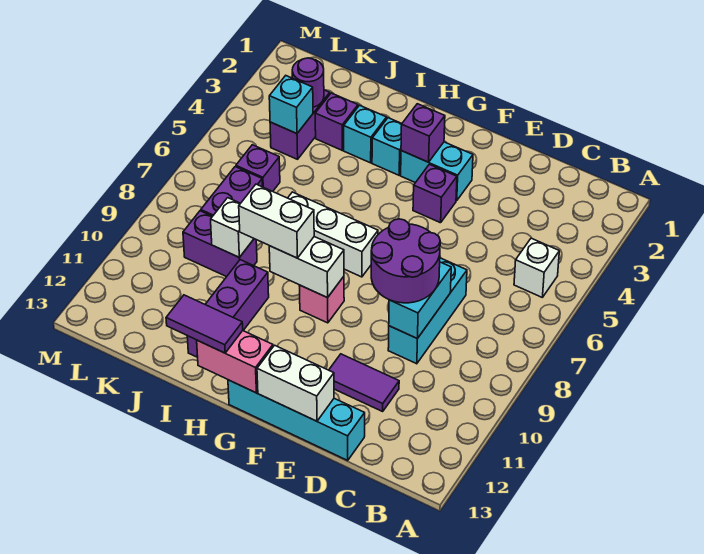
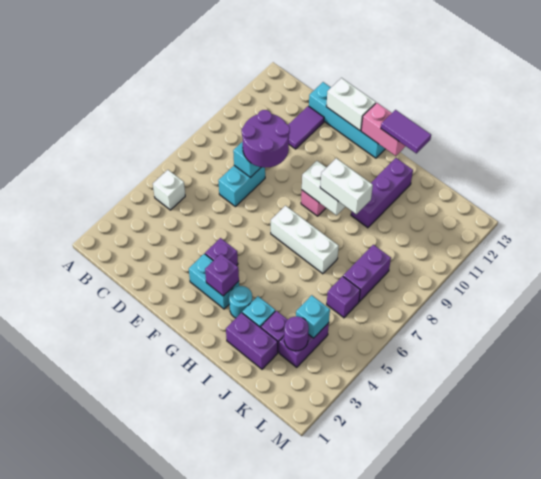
cyan brick D7:D9 level 1 -> cyan brick D7:D8 level 1
purple tile D11:E11 level 1 -> purple tile D11:D12 level 1
cyan brick H3 level 1 -> cyan round brick H3 level 1
purple brick J9:K9 level 1 -> purple brick I2:J2 level 1
white brick J9 level 2 -> none

